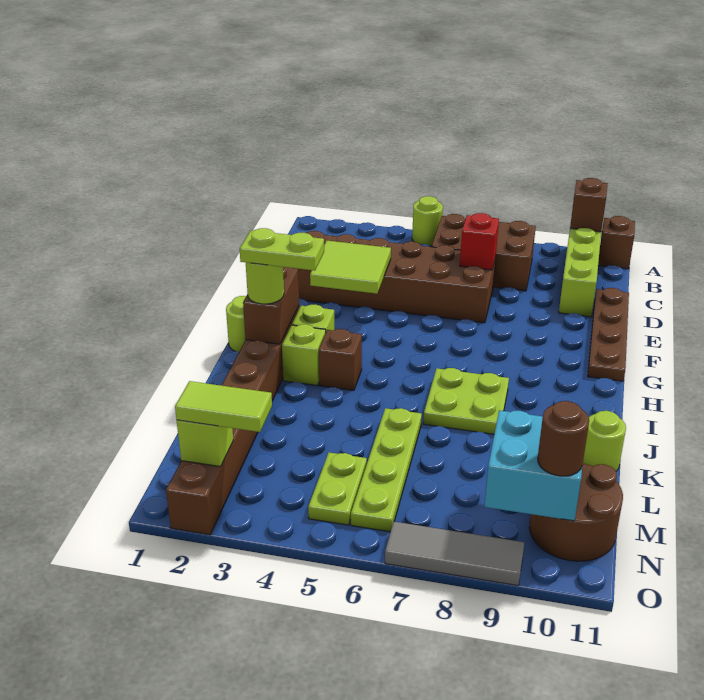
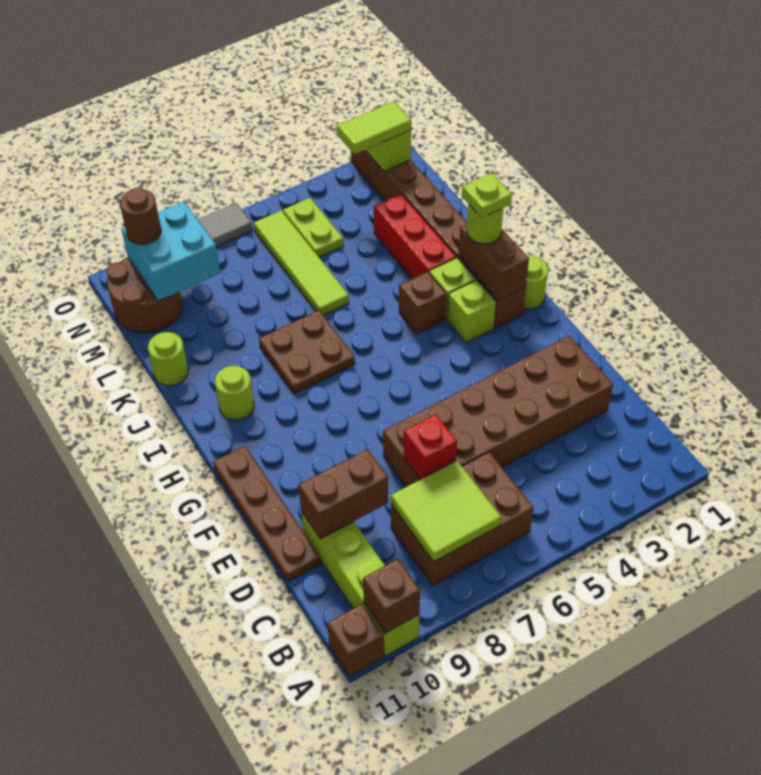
lime round brick A5 level 1 -> lime round brick I10 level 1
none -> brown brick D9:D10 level 2
lime tile E3:F4 level 2 -> lime tile B7:C8 level 2
lime plate I2:I3 level 4 -> lime plate I2 level 4
lime plate I7:J8 level 1 -> brown plate I7:J8 level 1
none -> red brick J3:L3 level 1
lime plate K6:N6 level 1 -> lime tile K6:N6 level 1

